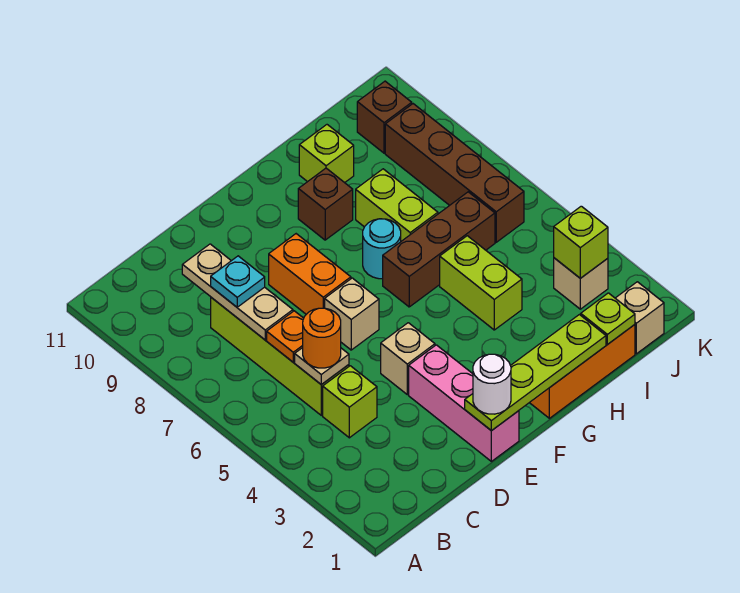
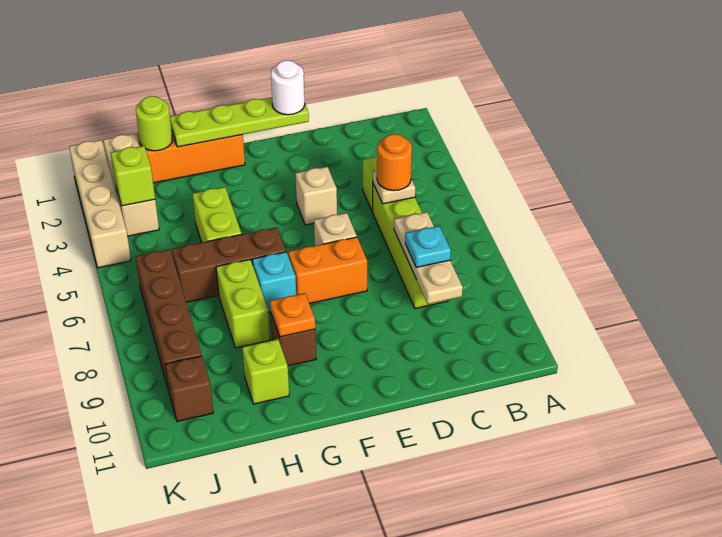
orange plate C6 level 2 -> orange plate G9 level 2
pink brick E1:E3 level 1 -> none
orange brick E7:E8 level 1 -> orange brick E7:F7 level 1
cyan round brick G7 level 1 -> cyan brick G7 level 1
lime plate I1 level 2 -> lime round brick I1 level 2
none -> tan brick K1:K4 level 1

